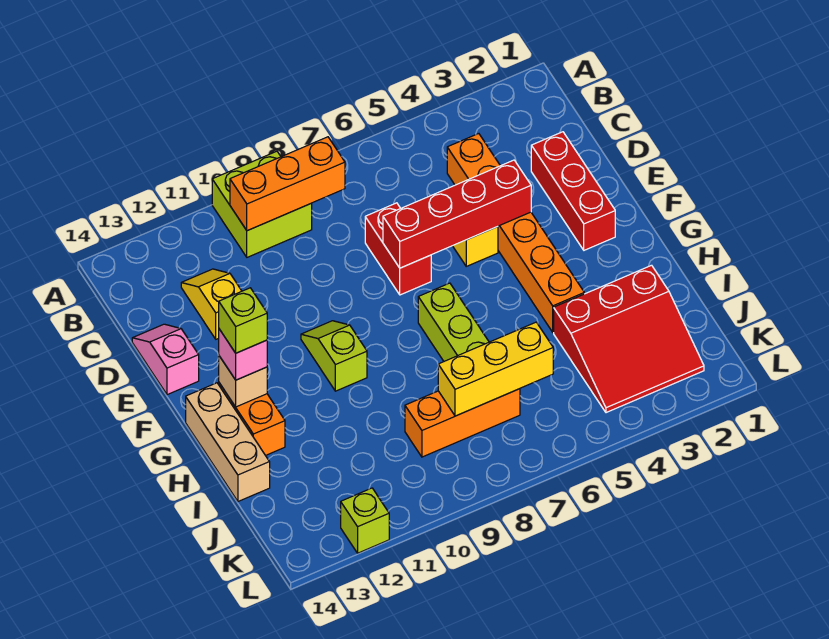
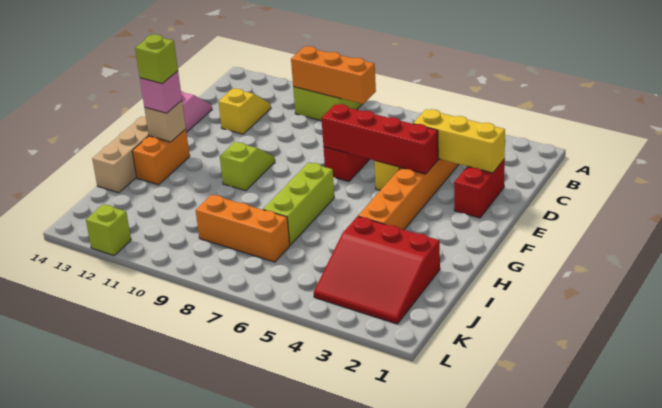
red brick D2:F2 level 1 -> red brick D2:E2 level 1
yellow brick J6:J8 level 2 -> yellow brick D2:D4 level 2

